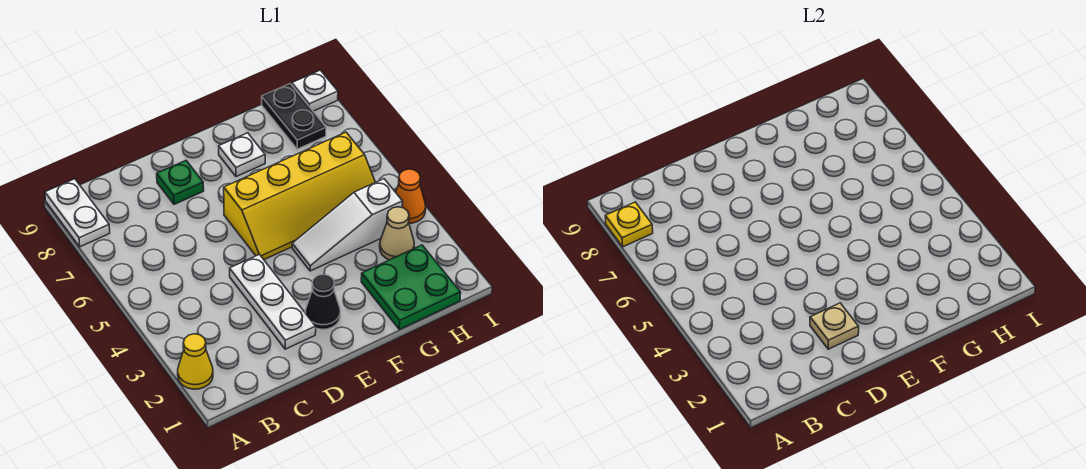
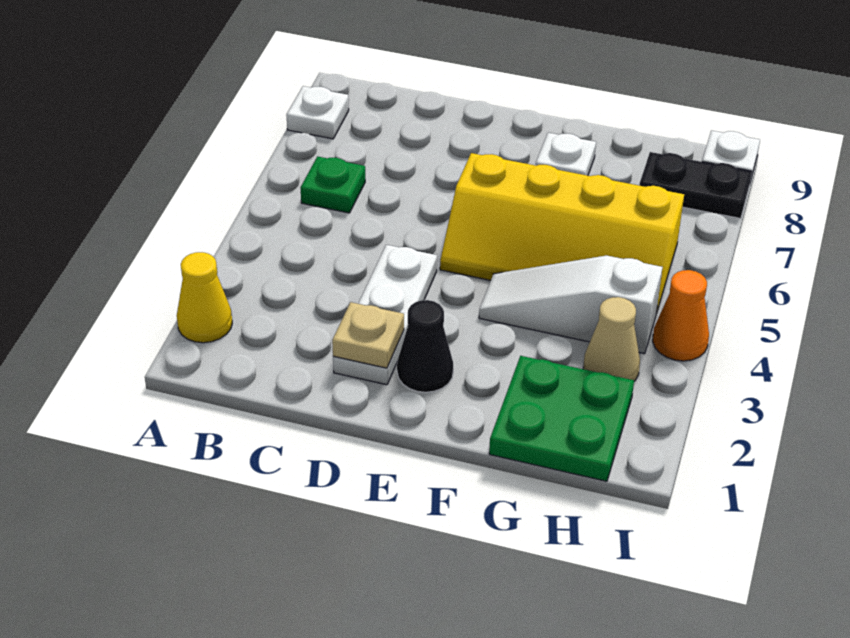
white plate A8:A9 level 1 -> white plate A8 level 1
yellow plate A8 level 2 -> none
green plate D8 level 1 -> green plate B6 level 1
black plate H8:H9 level 1 -> black plate H8:I8 level 1

